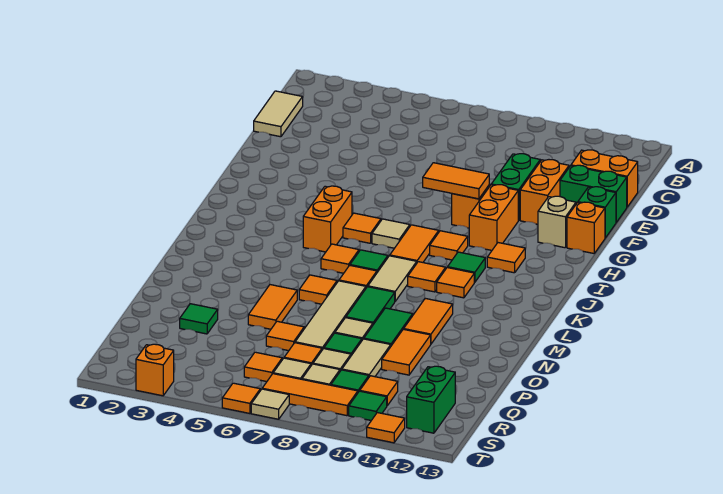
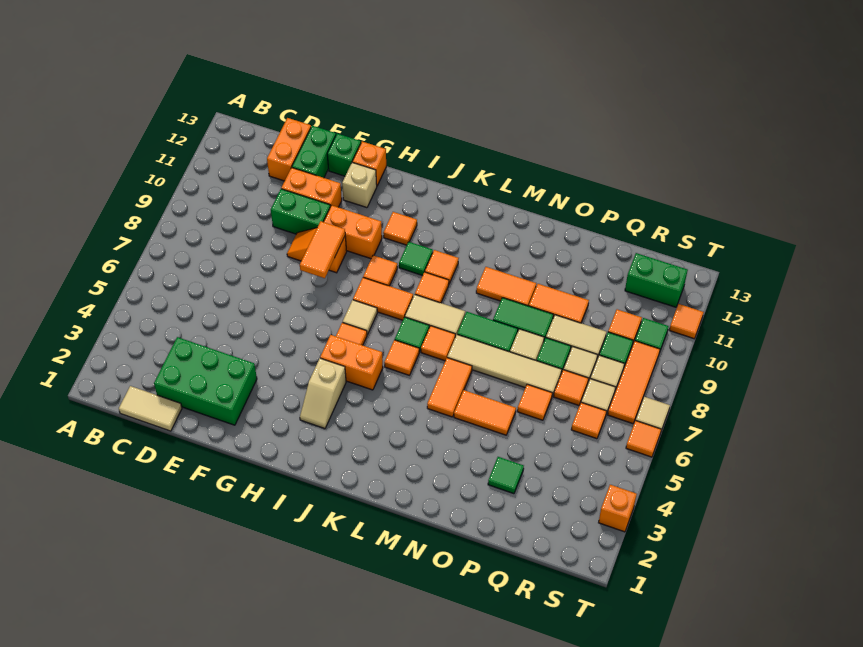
none -> green brick D2:F3 level 1
none -> tan slope I3:I4 level 1 top 4
orange tile M6 level 1 -> orange tile M5:M6 level 1

